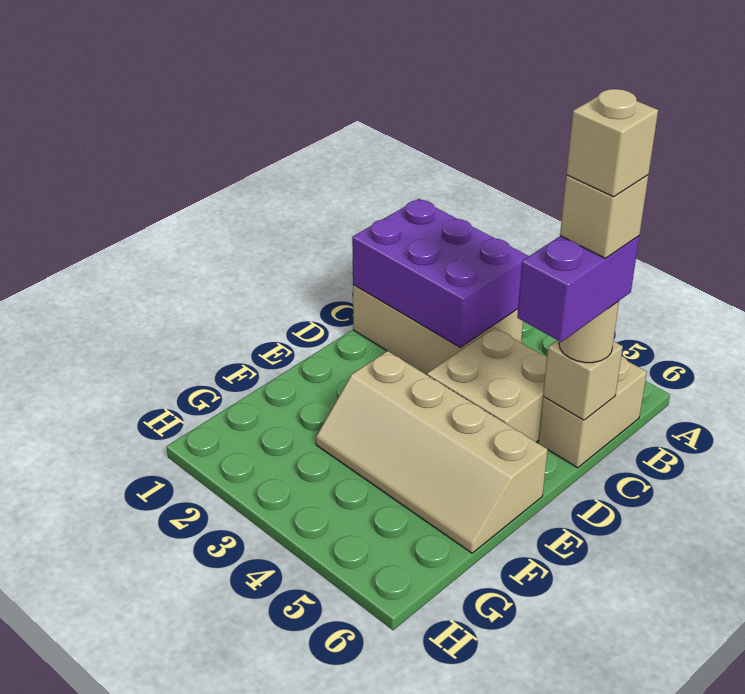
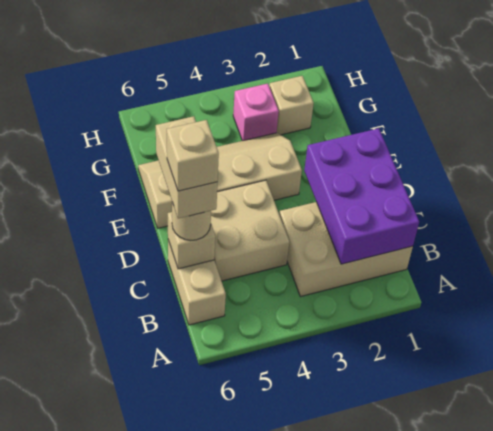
purple brick B1:C3 level 2 -> purple brick B1:D2 level 2
purple brick C6:D6 level 4 -> tan brick C6:D6 level 4
tan brick C6 level 6 -> tan brick G2 level 1
none -> pink brick G3 level 1

